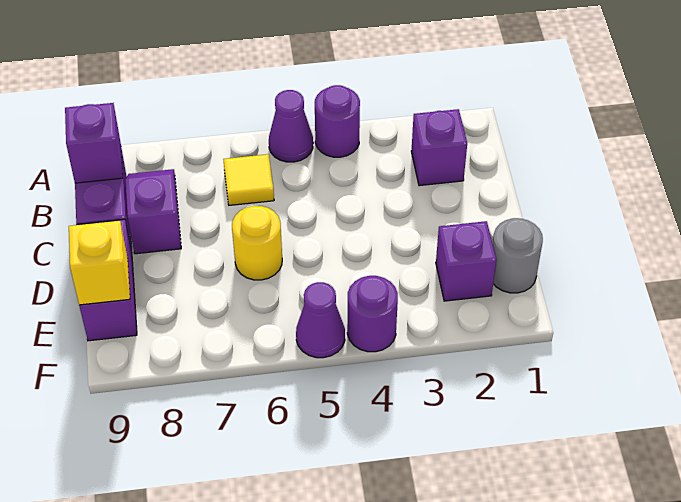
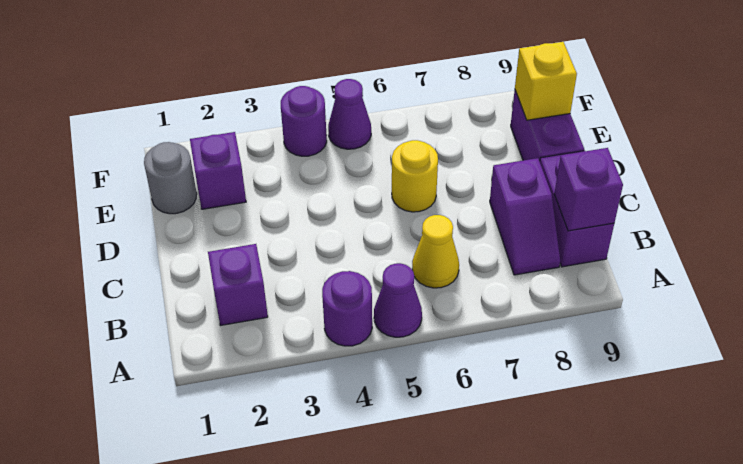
yellow tile B6 level 1 -> yellow cone B6 level 1

